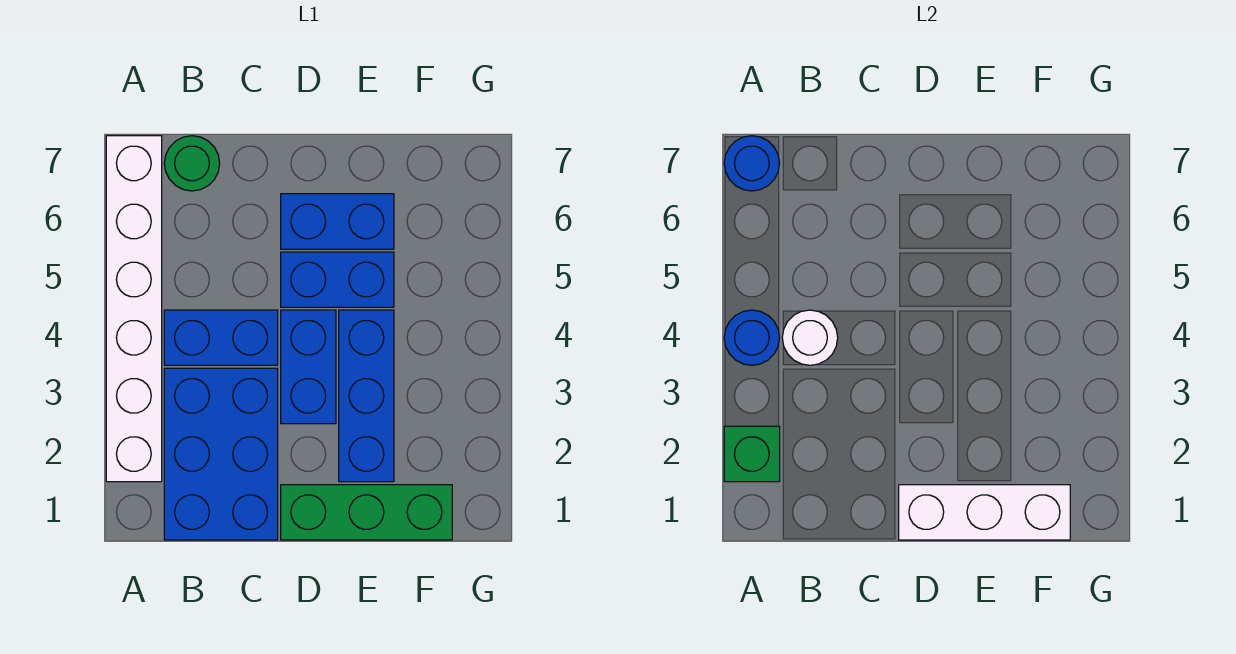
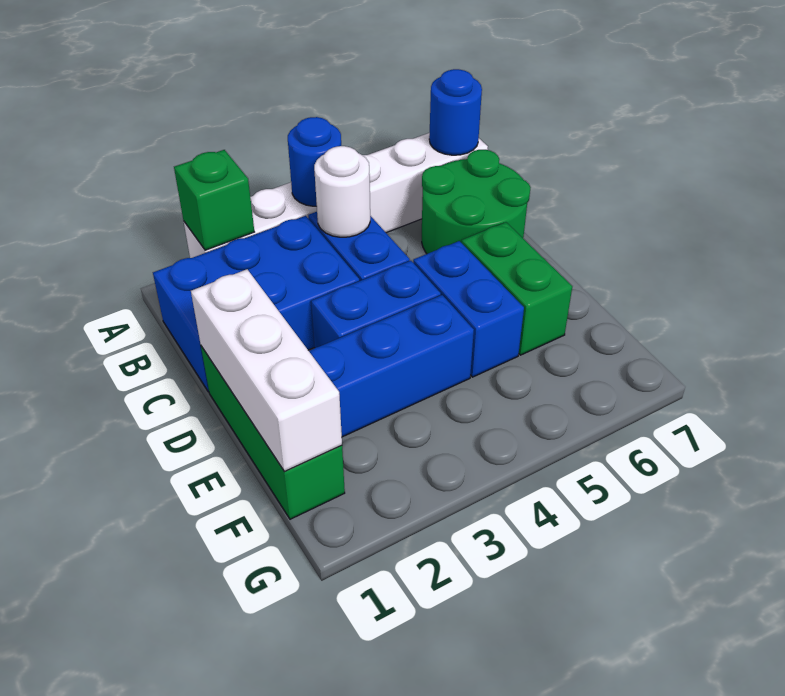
green round brick B7 level 1 -> green round brick B6:C7 level 1
blue brick D6:E6 level 1 -> green brick D6:E6 level 1

